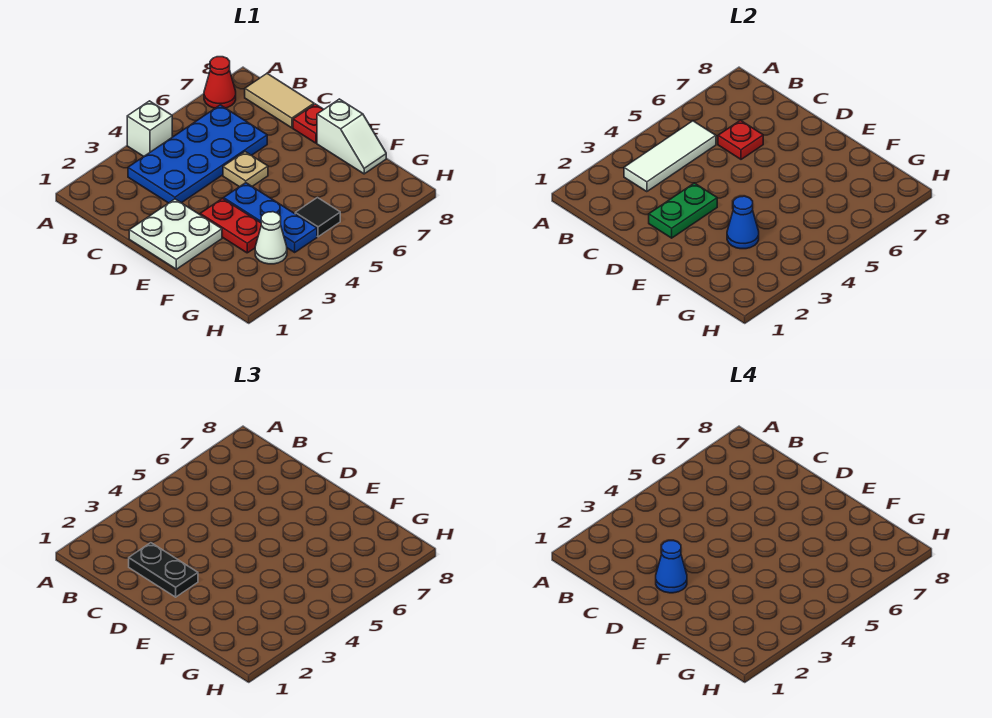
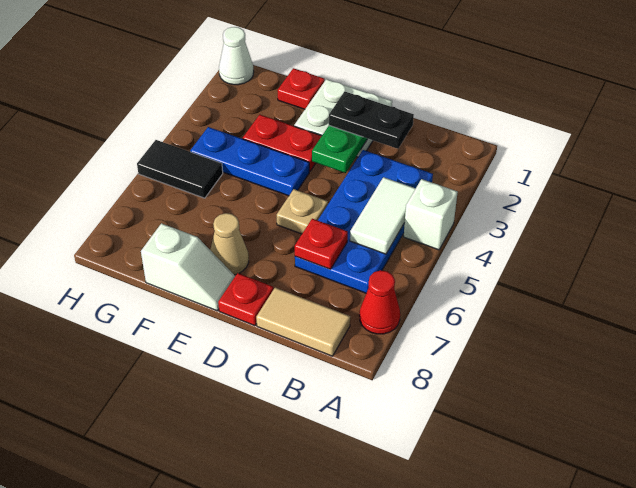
white tile B3:B5 level 2 -> white tile B4:B5 level 2
blue cone D2 level 4 -> none
none -> tan cone E7 level 1
white slope E8:F8 level 1 top E -> white slope E8:F8 level 1 top F
none -> red plate F1 level 1
blue cone F3 level 2 -> none
white cone G3 level 1 -> white cone H1 level 1
black tile G5 level 1 -> black tile G5:H5 level 1

